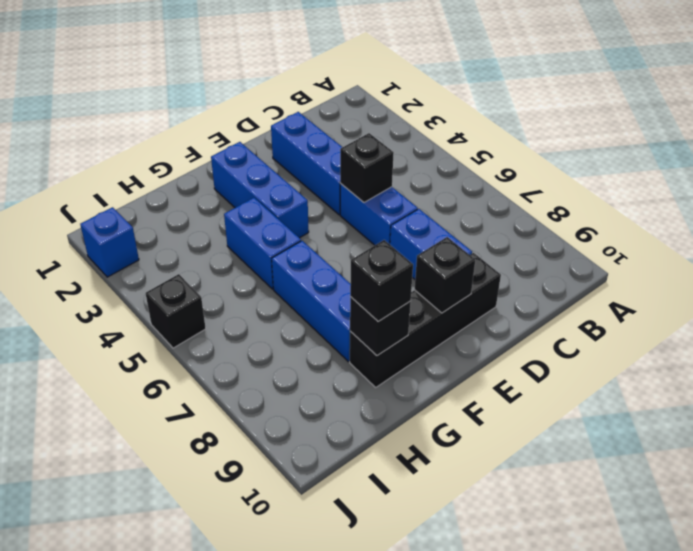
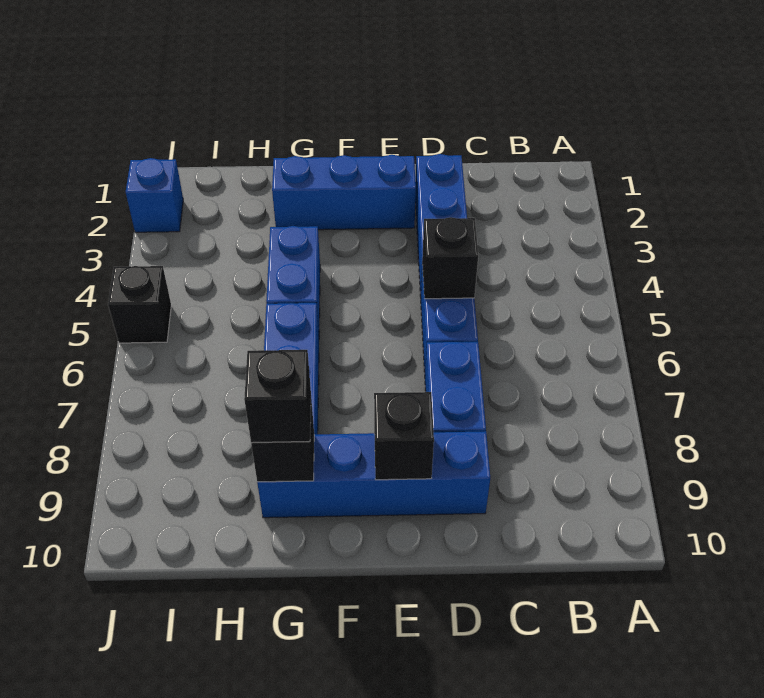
black brick D9:G9 level 1 -> blue brick D9:G9 level 1
blue brick F2:F4 level 1 -> blue brick E2:G2 level 1

